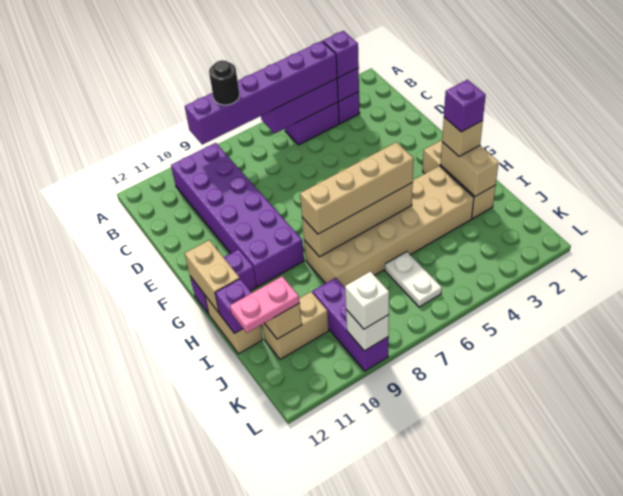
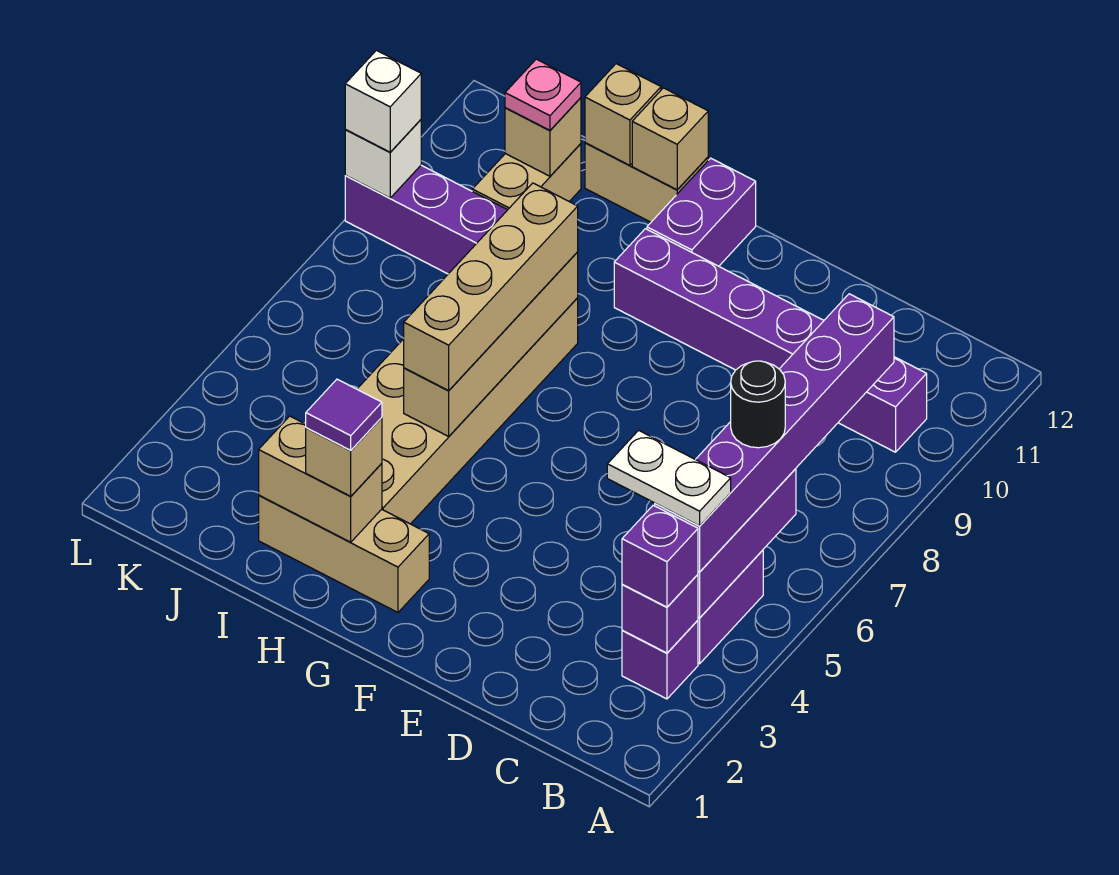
black round brick B8 level 4 -> black round brick B6 level 4
purple brick B9:G10 level 1 -> purple brick B10:G10 level 1
tan brick G12:H12 level 2 -> tan brick H12 level 2
purple brick H2 level 4 -> purple tile H2 level 4
purple brick I12 level 2 -> tan brick I12 level 2
white plate J6:K6 level 1 -> white plate B4:C4 level 4
pink plate J11:J12 level 3 -> pink plate J11 level 3

